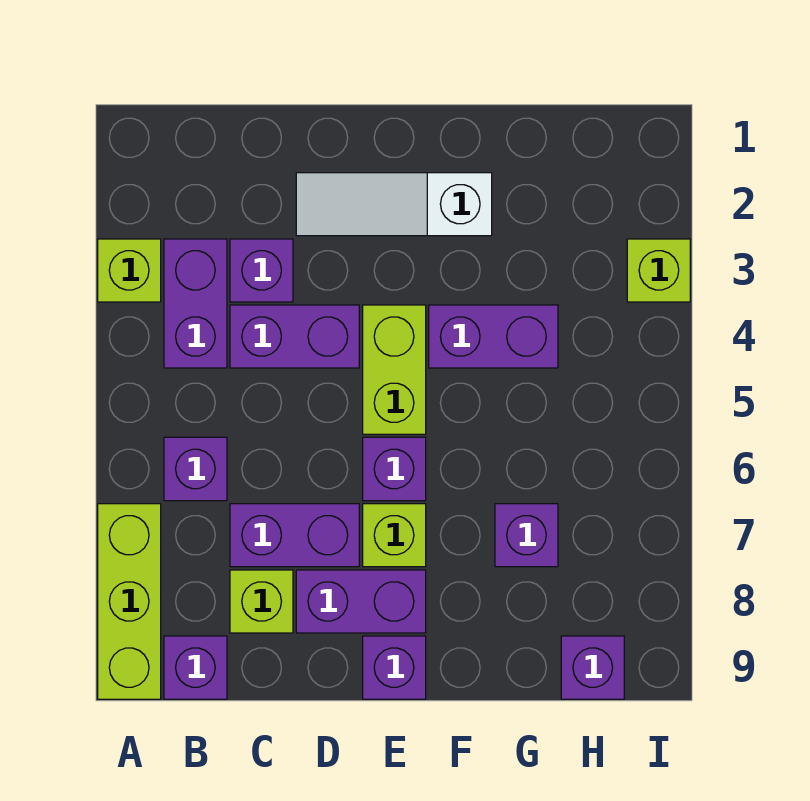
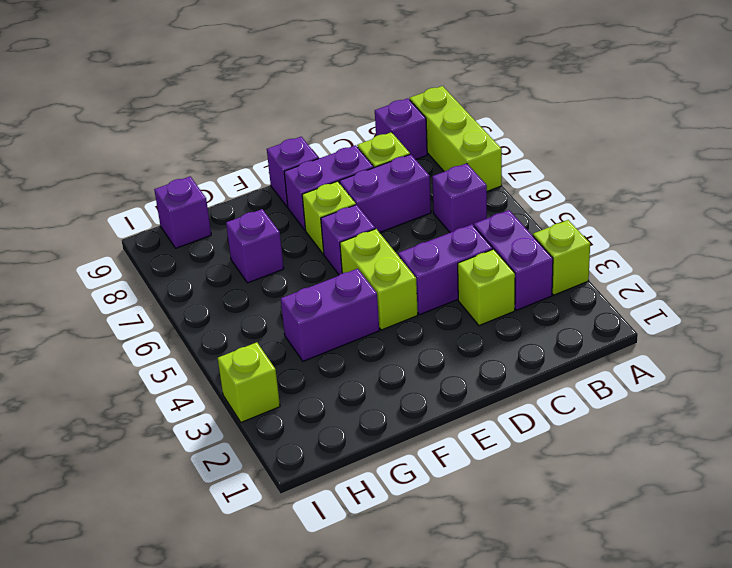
purple brick C3 level 1 -> lime brick C3 level 1
white slope D2:F2 level 1 top F -> none

